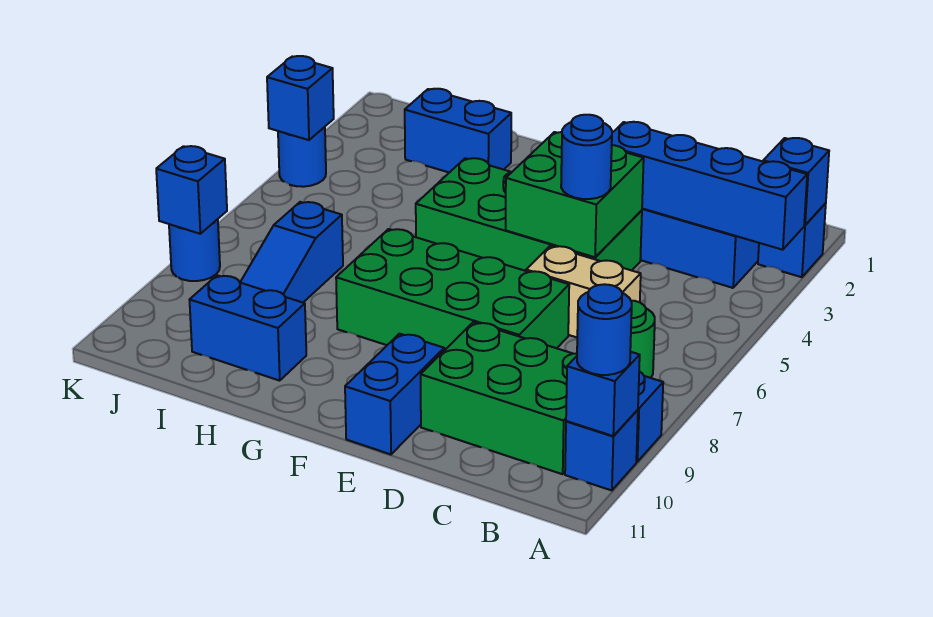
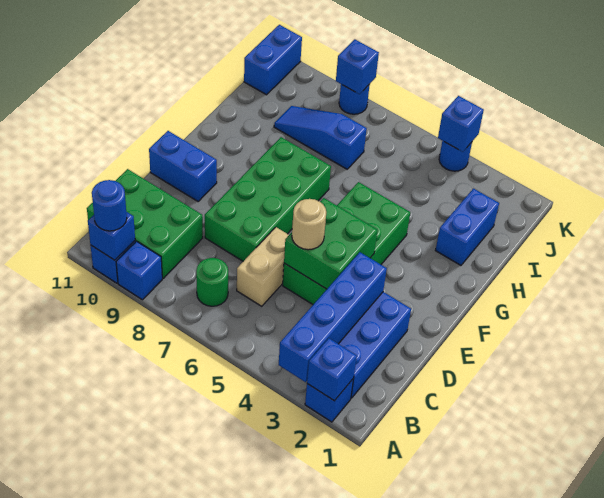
green brick B9:D10 level 1 -> green brick B9:C11 level 1
blue round brick D5 level 3 -> tan round brick D5 level 3
blue brick H10:I10 level 1 -> blue brick J11:K11 level 1

